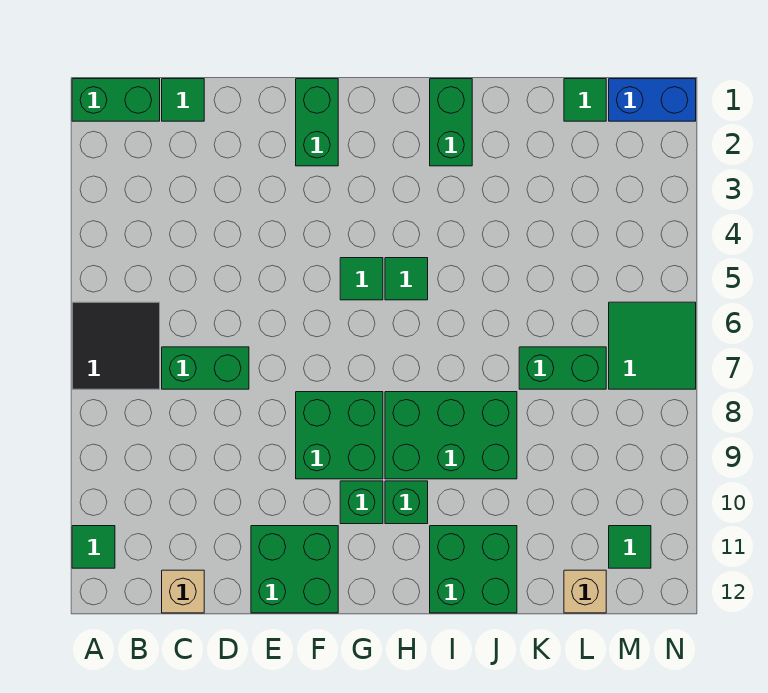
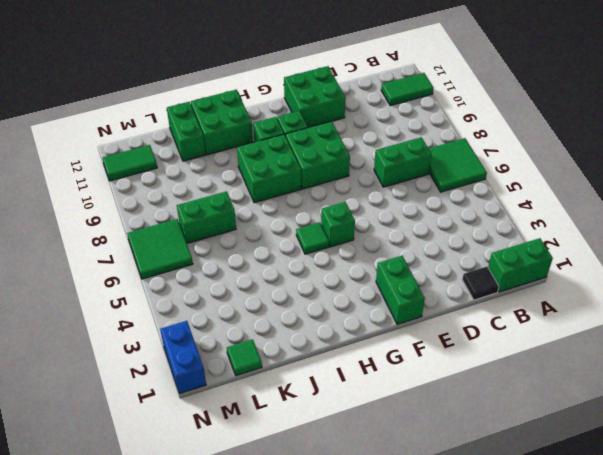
black tile A6:B7 level 1 -> green tile A6:B7 level 1
green tile A11 level 1 -> green tile A11:B11 level 1
green tile C1 level 1 -> black tile C1 level 1
tan brick C12 level 1 -> none
green tile G5 level 1 -> green brick G5 level 1
green brick H8:J9 level 1 -> green brick H8:I9 level 1
green brick I1:I2 level 1 -> green brick K11:K12 level 1
tan brick L12 level 1 -> none
blue brick M1:N1 level 1 -> blue brick N1:N2 level 1
green tile M11 level 1 -> green tile M11:N11 level 1

